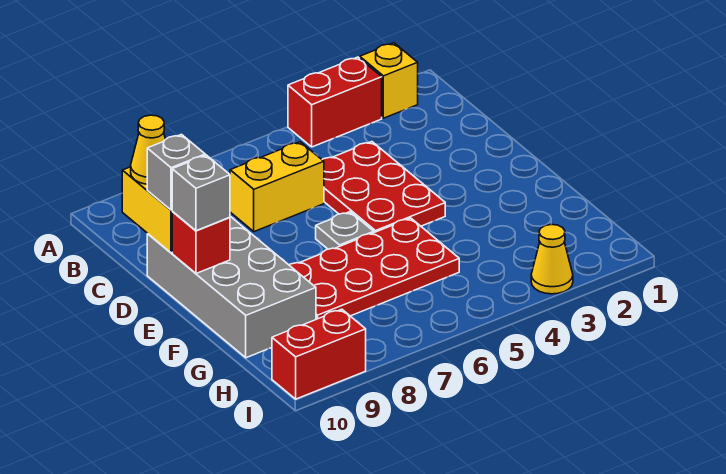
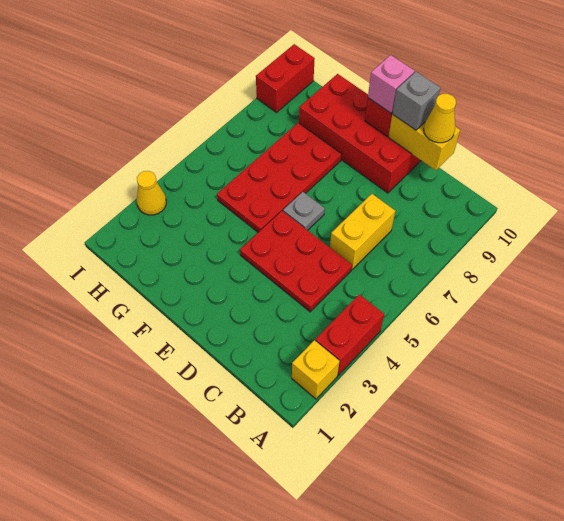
grey brick D9:G10 level 1 -> red brick D9:G10 level 1
grey brick E10 level 3 -> pink brick E10 level 3

